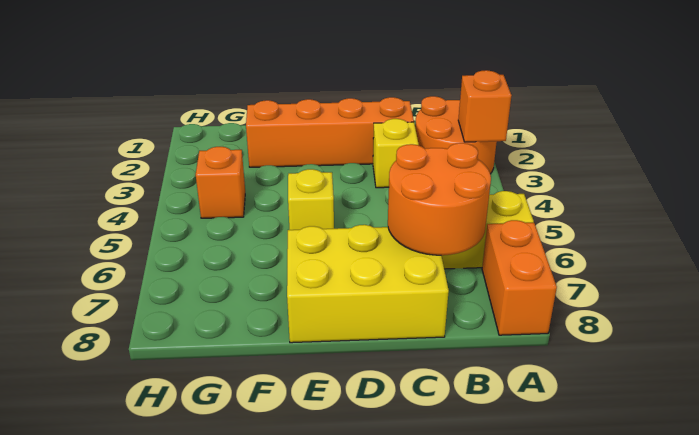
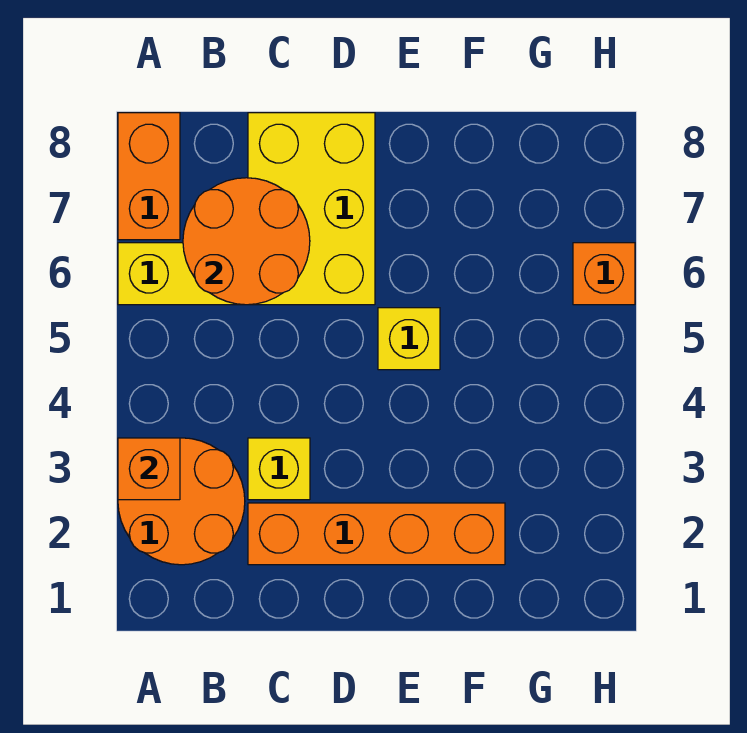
yellow brick C7:E8 level 1 -> yellow brick C6:D8 level 1
orange brick G4 level 1 -> orange brick H6 level 1

